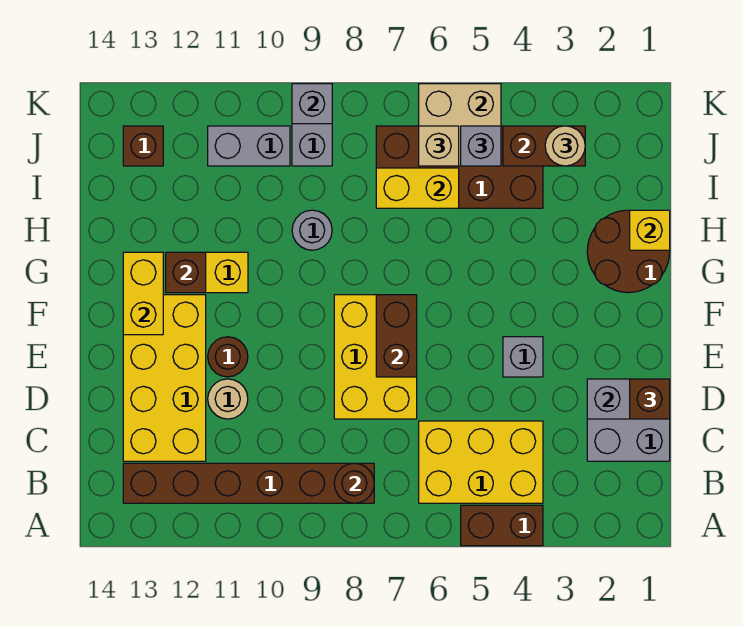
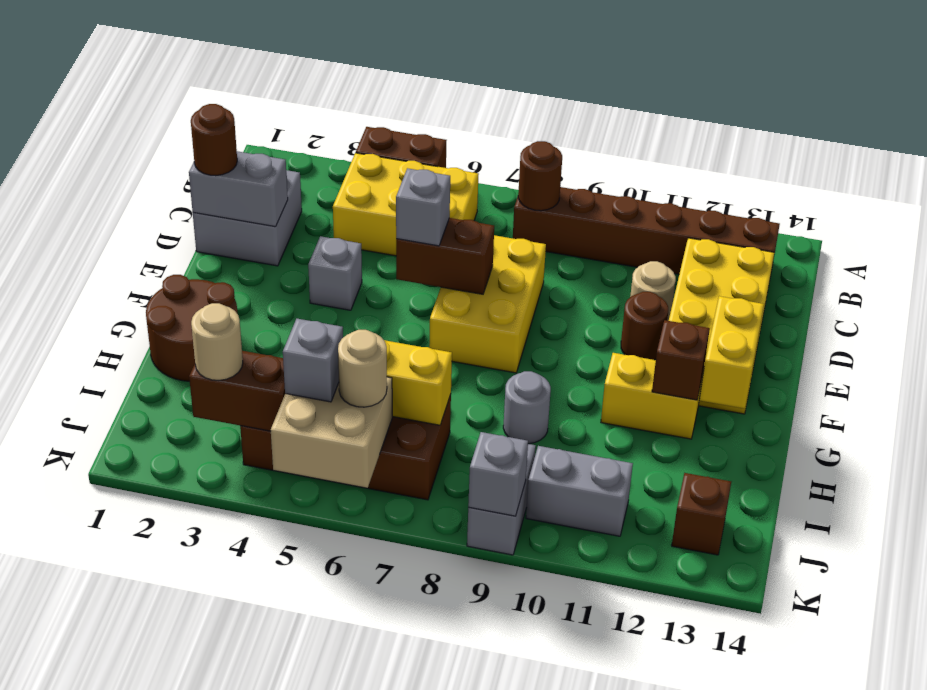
brown brick D1 level 3 -> brown round brick D1 level 3
none -> grey brick E6 level 3
brown brick E7:F7 level 2 -> brown brick E6:E7 level 2
yellow brick H1 level 2 -> none
tan brick J6 level 3 -> tan round brick J6 level 3

